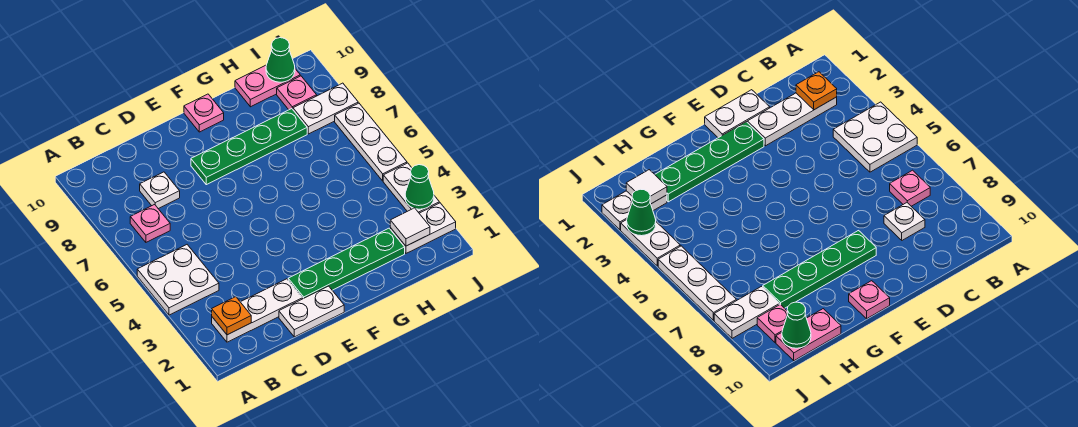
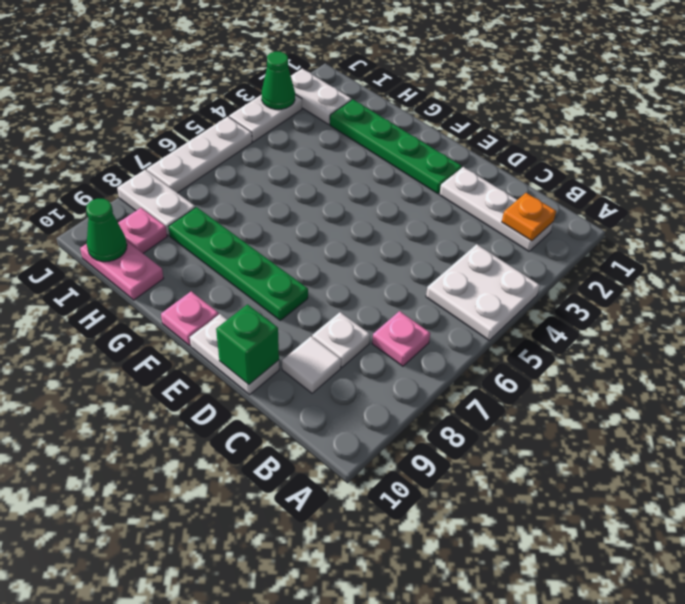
white plate D1:E1 level 1 -> white plate D10:E10 level 1
none -> green brick D10 level 2
white tile I2 level 2 -> white tile C9 level 1

